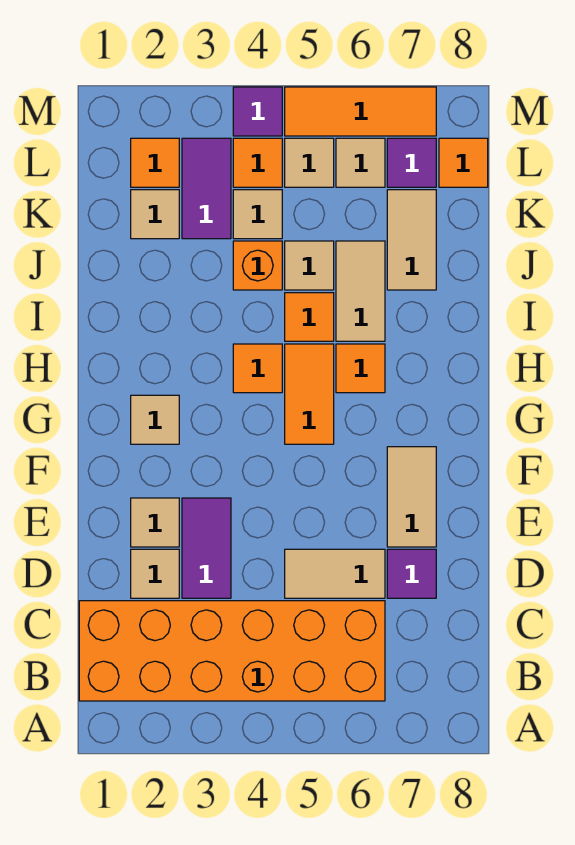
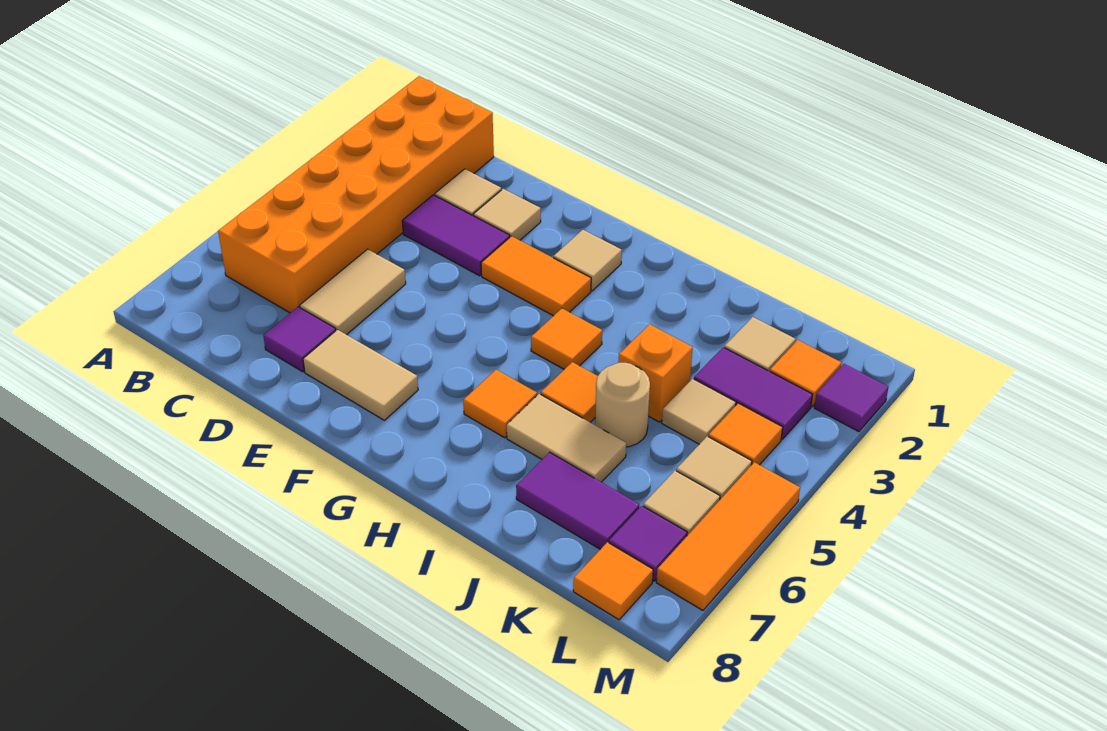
orange tile G5:H5 level 1 -> orange tile F3:G3 level 1
tan tile J5 level 1 -> tan round brick J5 level 1
tan tile J7:K7 level 1 -> purple tile J7:K7 level 1
purple tile M4 level 1 -> purple tile M2 level 1

